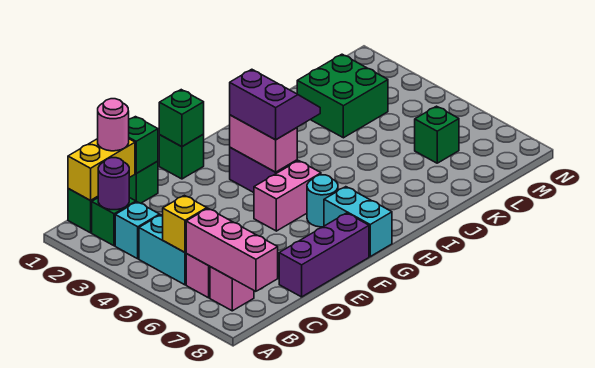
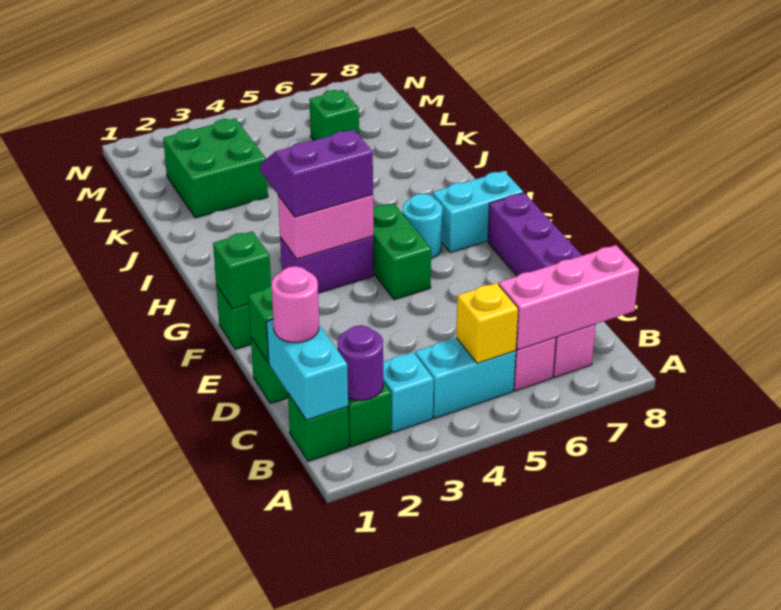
yellow brick B1:C1 level 2 -> cyan brick B1:C1 level 2
pink brick F5:G5 level 1 -> green brick F5:G5 level 1

